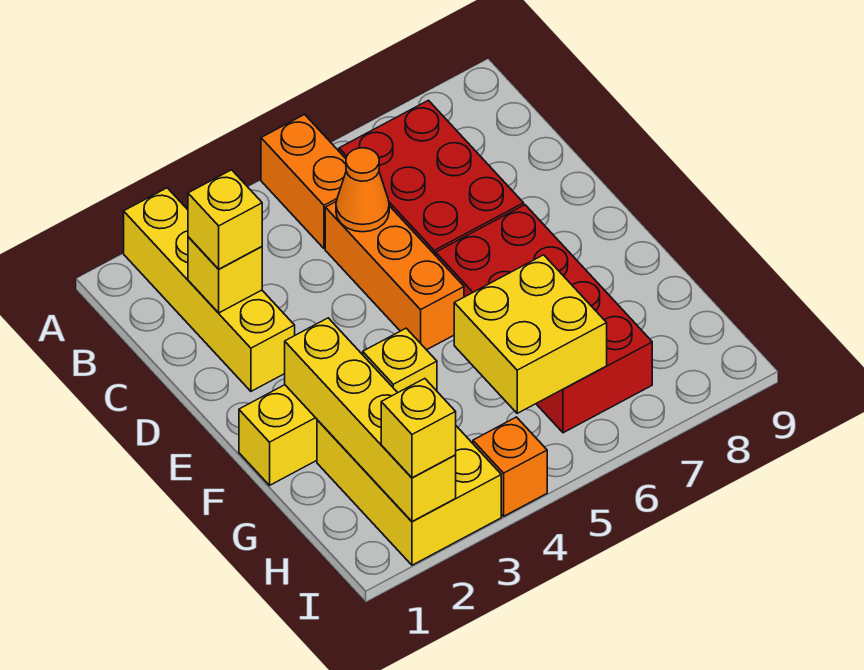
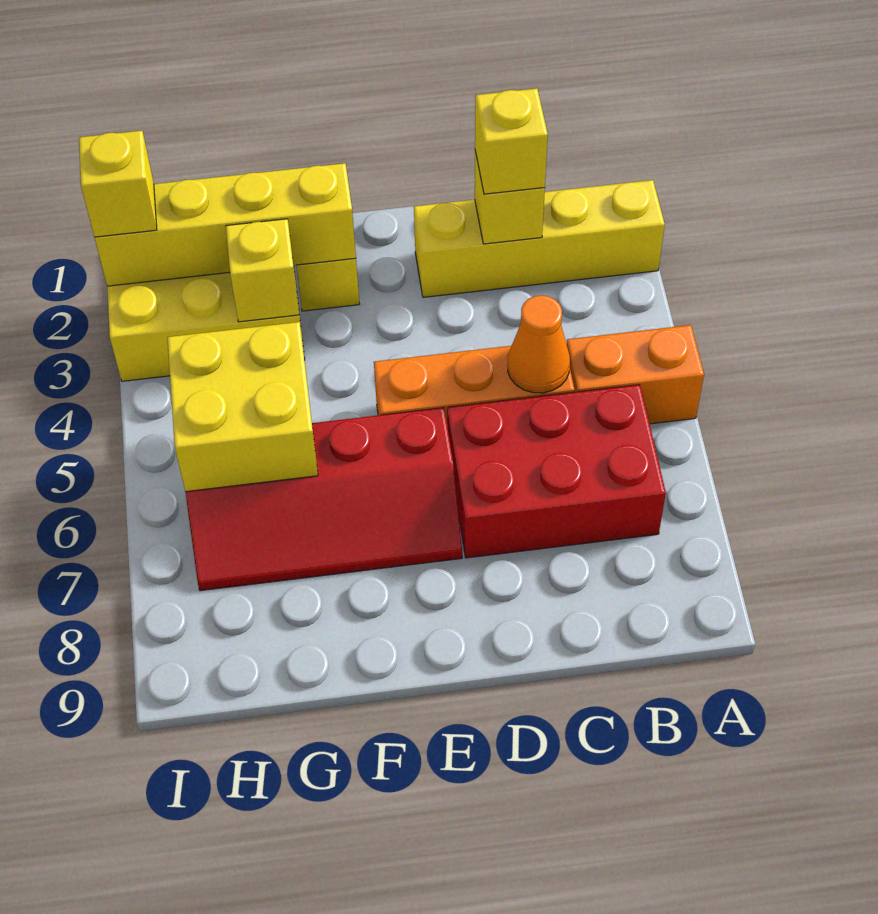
red brick E6:H7 level 1 -> red slope E6:H7 level 1 top 6
orange brick I4 level 1 -> none

